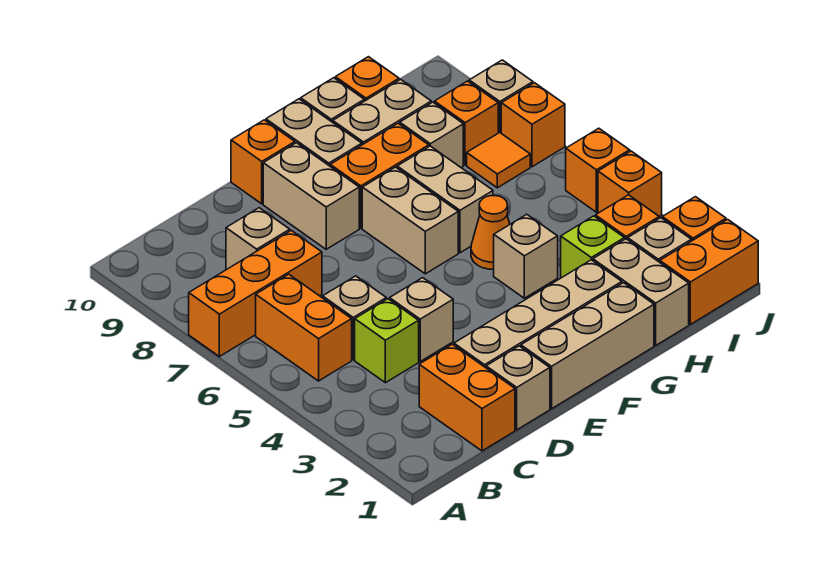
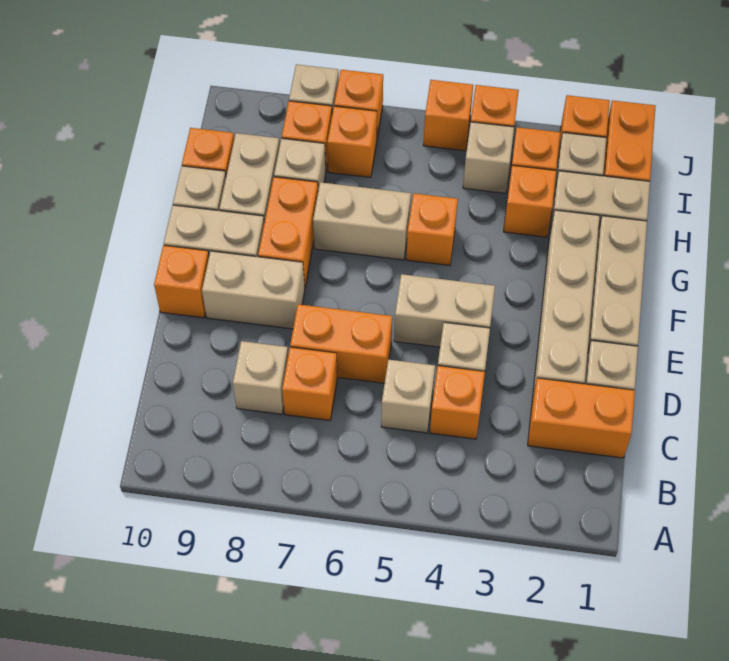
orange brick A7:C7 level 1 -> orange brick C7 level 1
orange brick B5:B6 level 1 -> orange brick D6:D7 level 1
lime brick C4 level 1 -> orange brick C4 level 1
tan brick F6:F7 level 1 -> tan brick E4:E5 level 1
tan brick G4 level 1 -> tan brick I4 level 1
orange cone G5 level 1 -> orange brick G5 level 1
lime brick H3 level 1 -> orange brick H3 level 1
orange tile I7 level 1 -> orange brick I7 level 1

